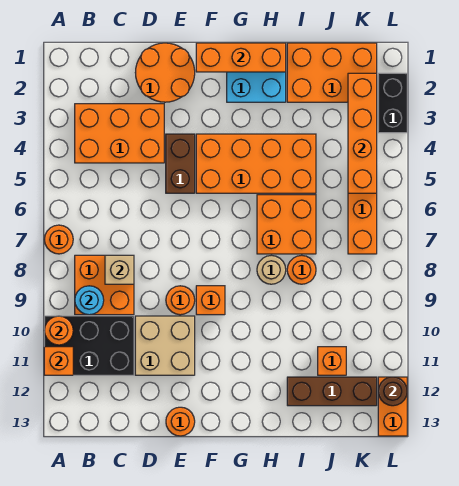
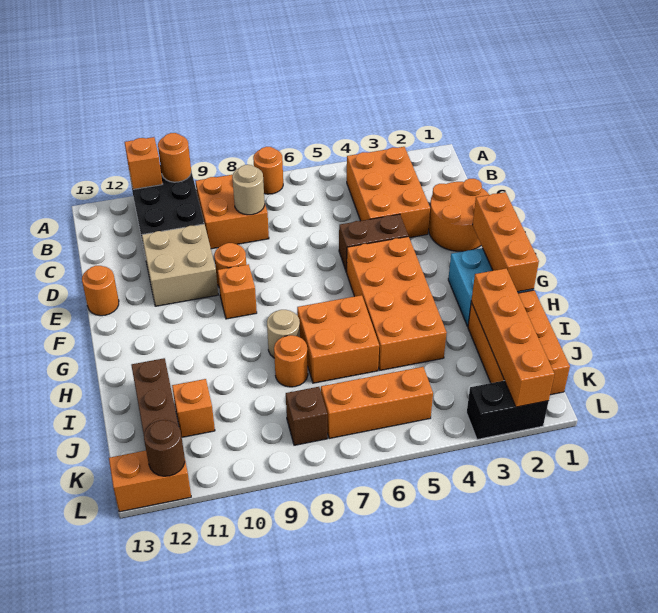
cyan round brick B9 level 2 -> none
tan brick C8 level 2 -> tan round brick C8 level 2
orange brick K2:K5 level 2 -> orange brick I2:L2 level 2
none -> brown brick K8 level 1

